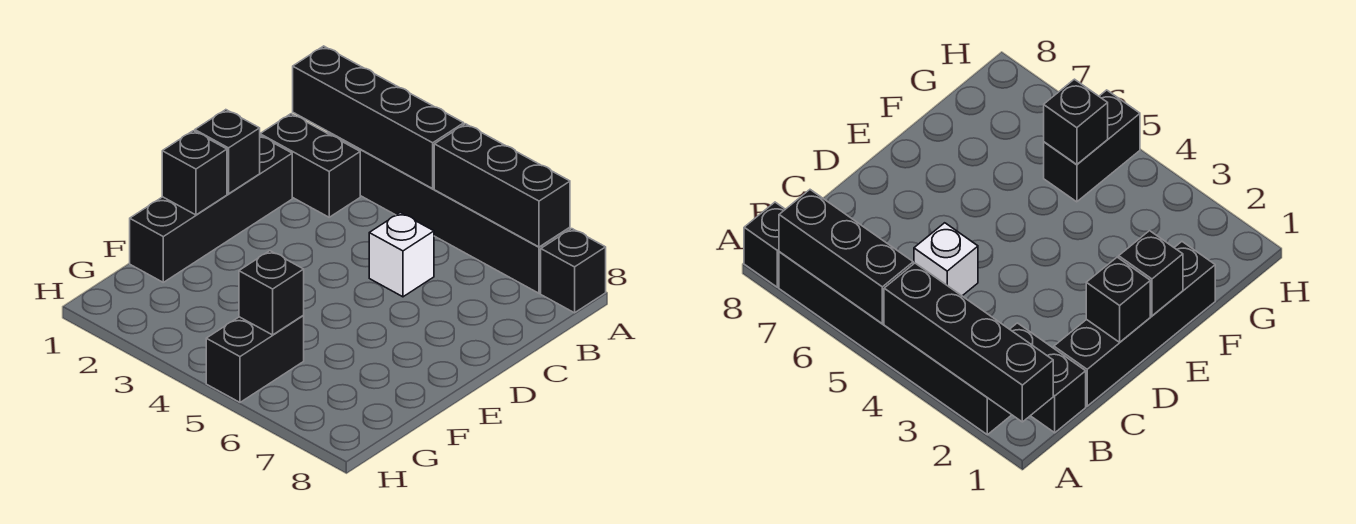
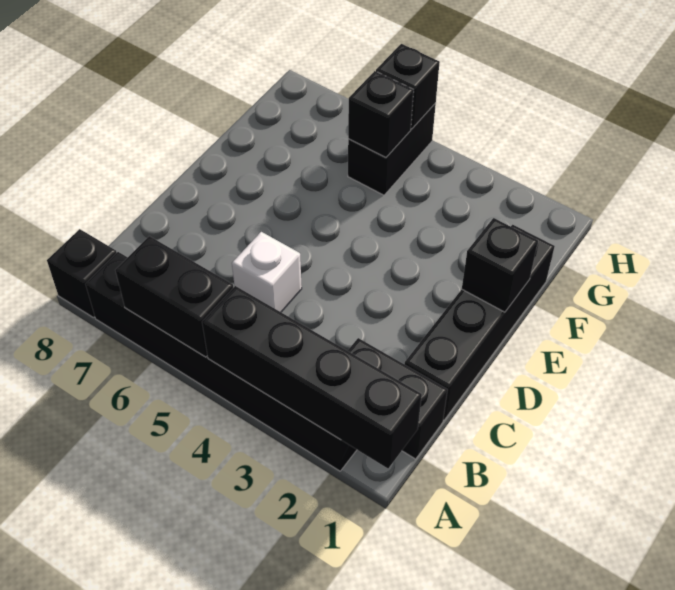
black brick A5:A7 level 2 -> black brick A5:A6 level 2
black brick D1 level 2 -> black brick H5 level 2

